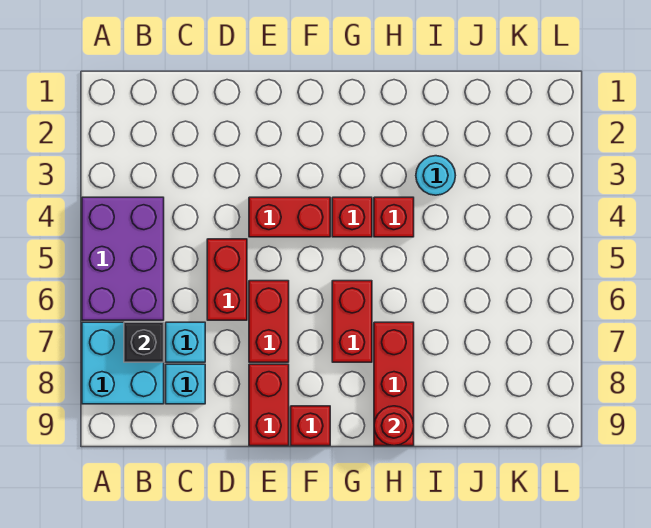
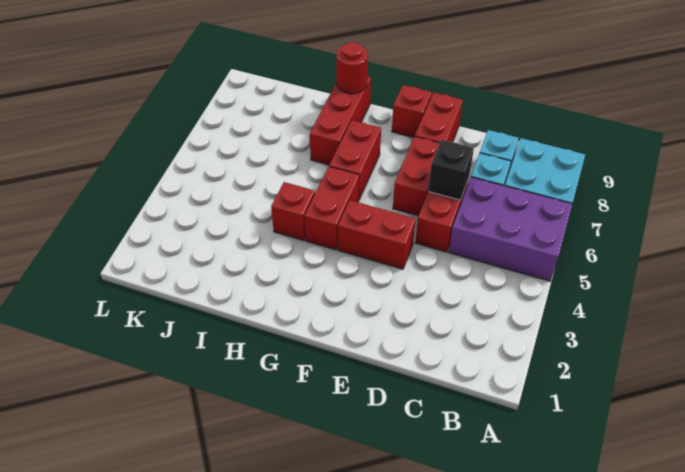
purple brick A4:B6 level 1 -> purple brick A5:C6 level 1
black brick B7 level 2 -> black brick D6 level 2
red brick G4 level 1 -> red brick G4:G5 level 1
cyan round brick I3 level 1 -> none

